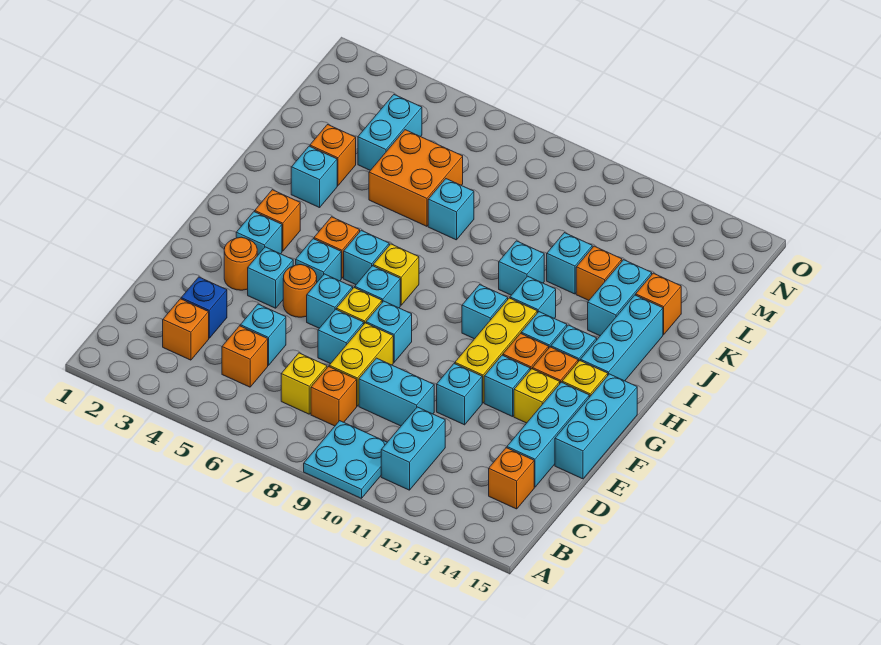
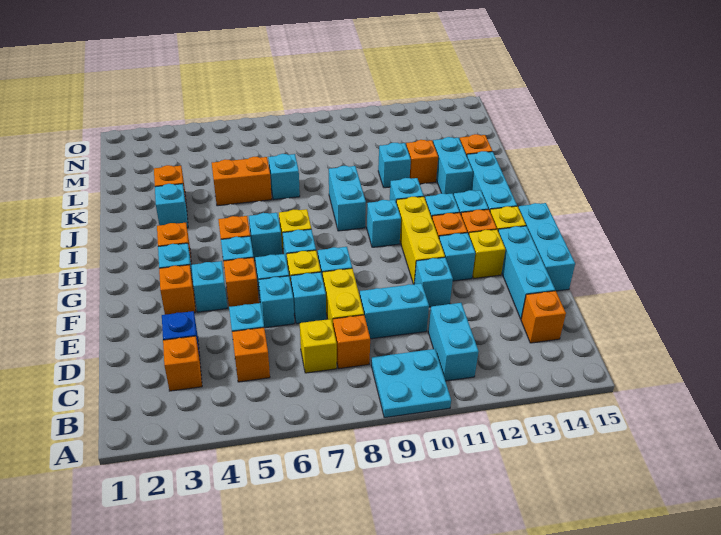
orange round brick F3 level 1 -> orange brick F3 level 1
orange round brick F5 level 1 -> orange brick F5 level 1
cyan brick J10 level 1 -> cyan brick E6 level 1
orange brick K5:L6 level 1 -> orange brick K5:K6 level 1
cyan brick L4:M4 level 1 -> cyan brick I9:J9 level 1

